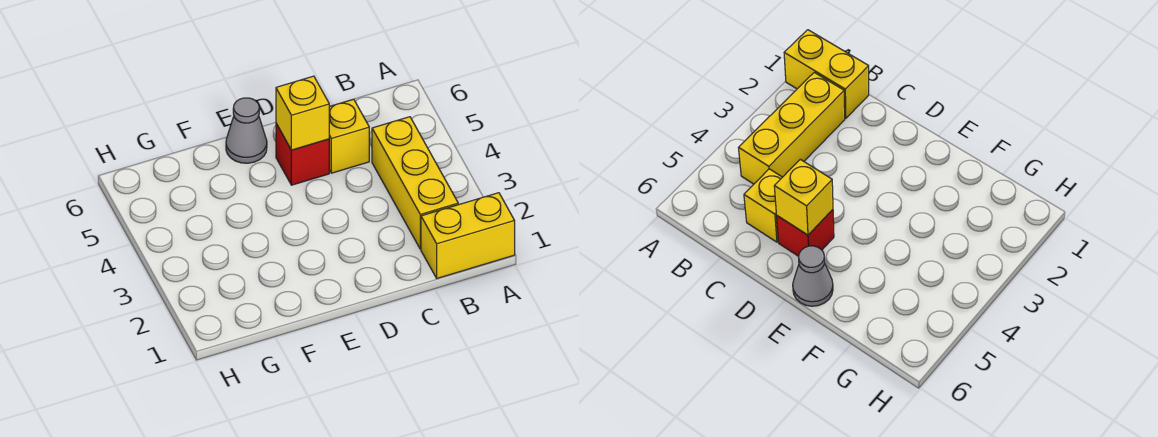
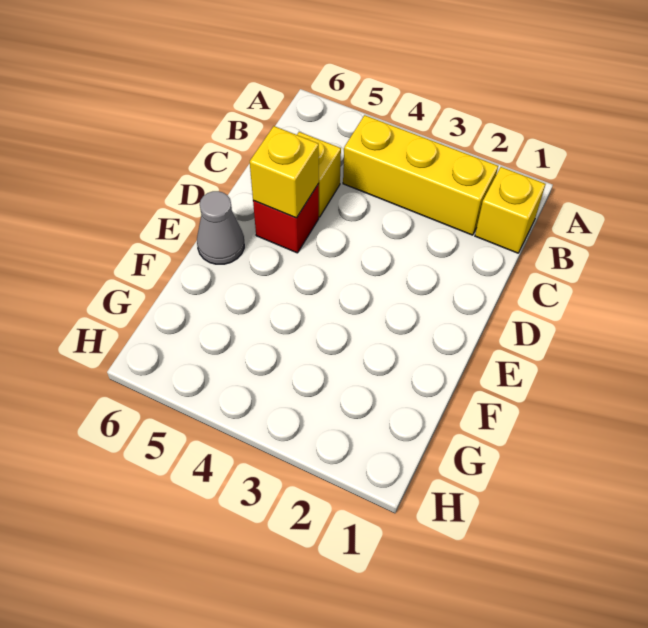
yellow brick A1:B1 level 1 -> yellow brick B1 level 1

